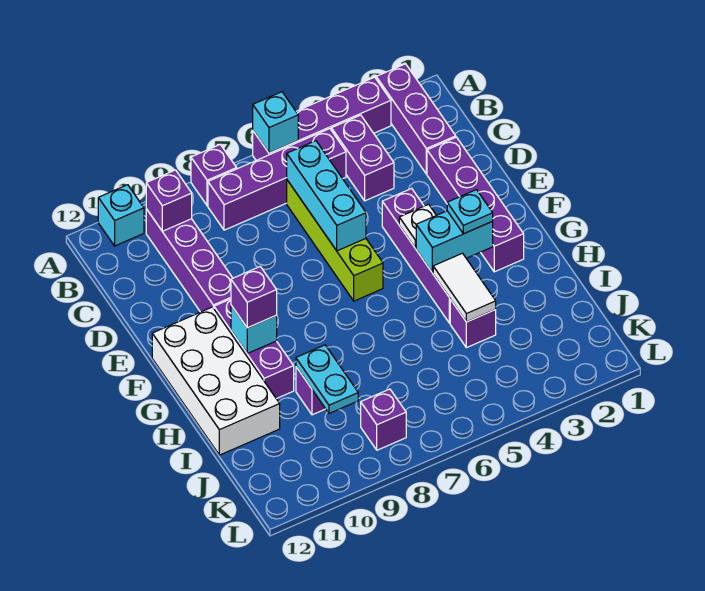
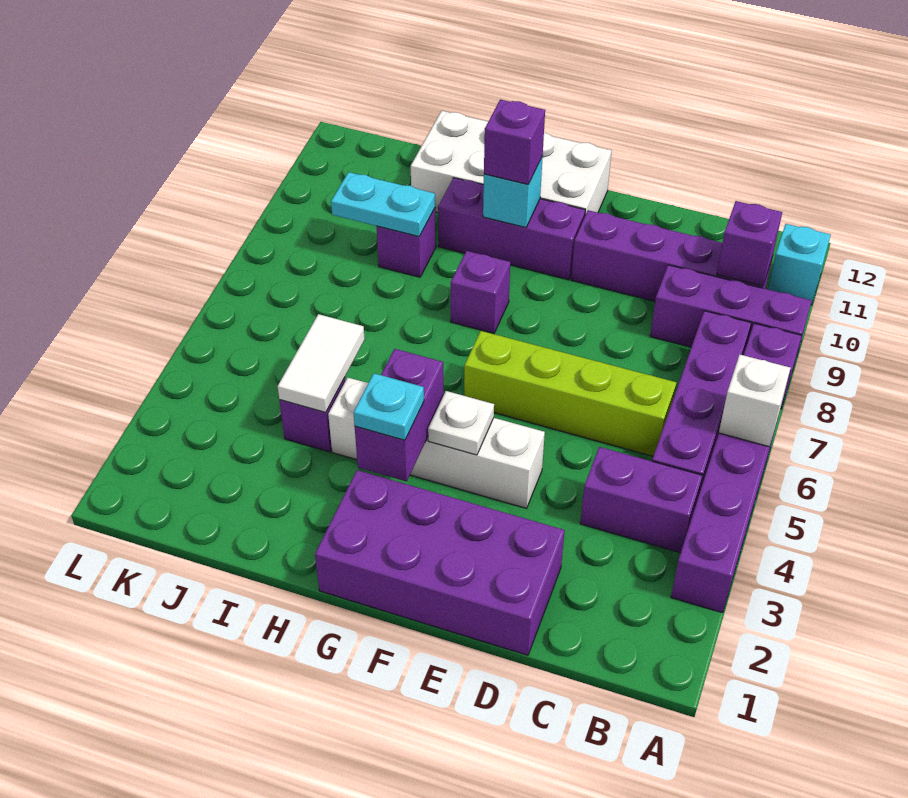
purple brick A2:C2 level 1 -> purple brick A9:C9 level 1
cyan brick A6 level 2 -> white brick A6 level 2
cyan brick C6:E6 level 2 -> none
purple brick D2:G2 level 1 -> purple brick D1:G2 level 1
purple brick E4:H4 level 1 -> white brick E4:H4 level 1
cyan brick G3:G4 level 2 -> purple brick G3:G4 level 2
white tile H4:I4 level 2 -> white tile I4:I5 level 2
purple brick K8 level 1 -> purple brick G8 level 1

